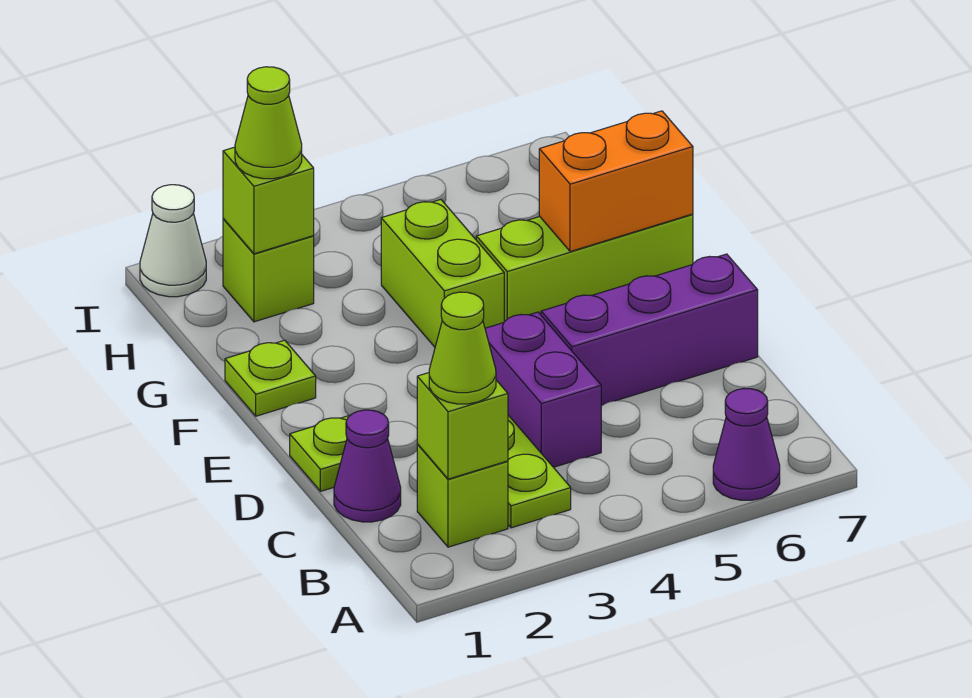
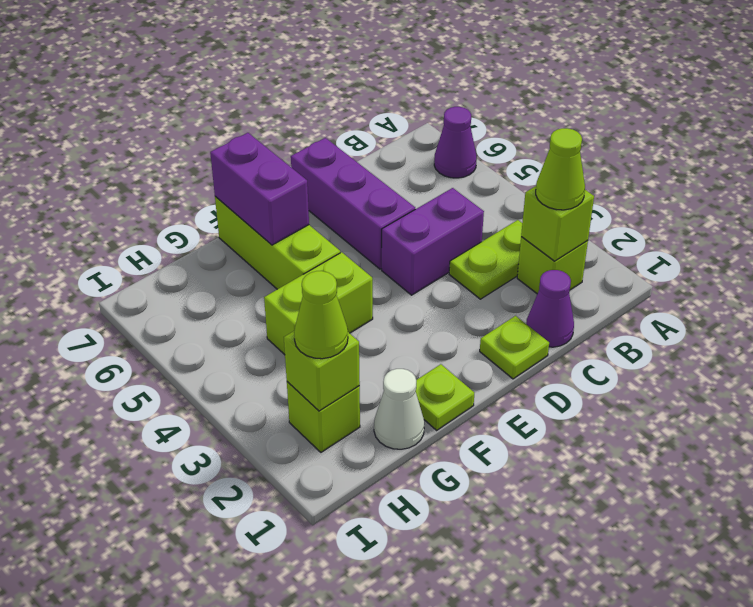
orange brick F6:F7 level 2 -> purple brick F6:F7 level 2
white cone I1 level 1 -> white cone G1 level 1

